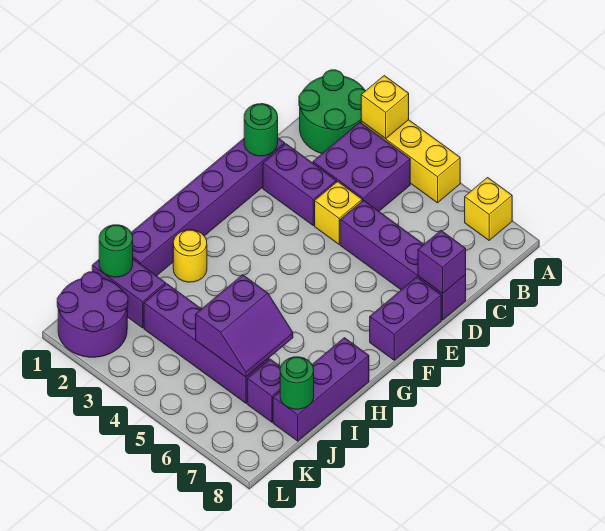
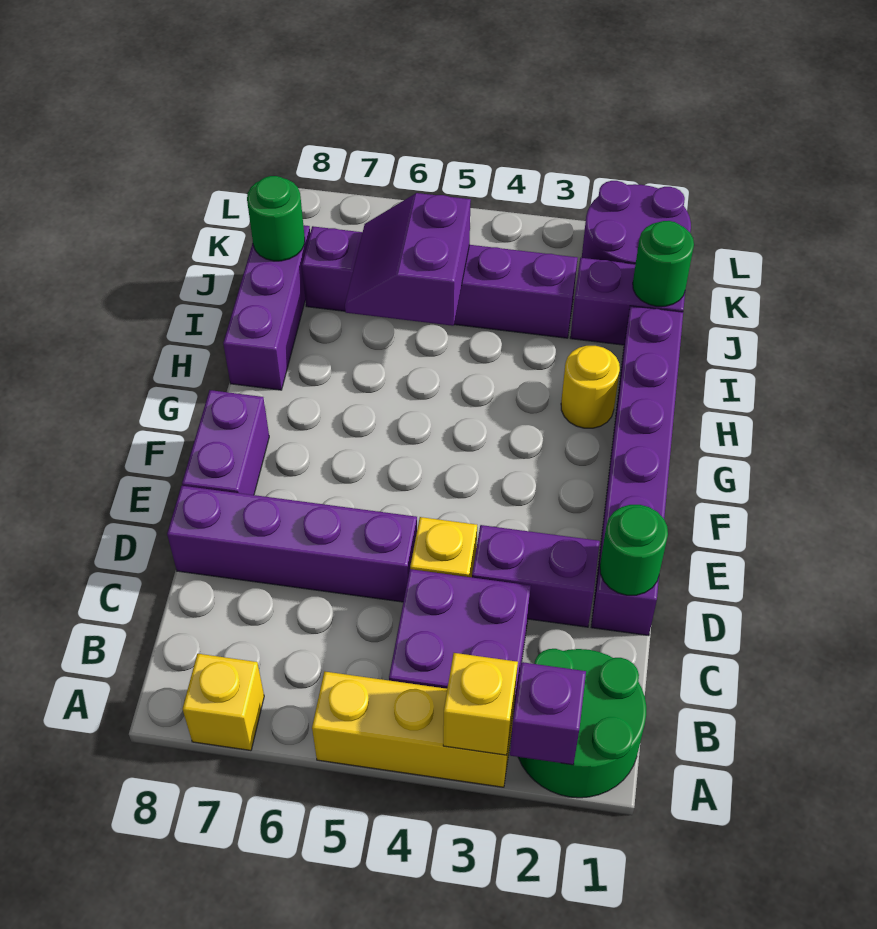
purple brick D8 level 2 -> purple brick A2 level 2

